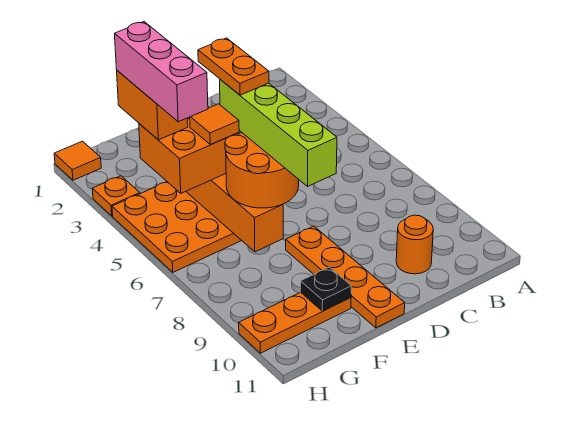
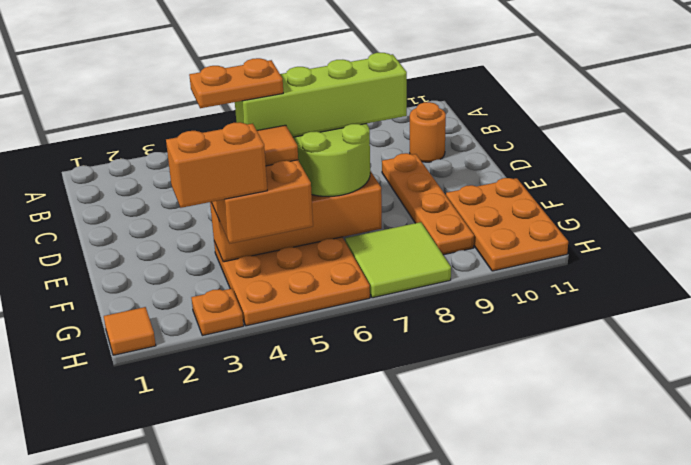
orange round brick E6:F7 level 3 -> lime round brick E6:F7 level 3
orange plate E8:E11 level 1 -> orange plate D9:G9 level 1
orange plate F10:H10 level 1 -> orange plate F10:H11 level 1
black plate F10 level 2 -> none
pink brick G3:G5 level 5 -> none
none -> lime tile G7:H8 level 1

